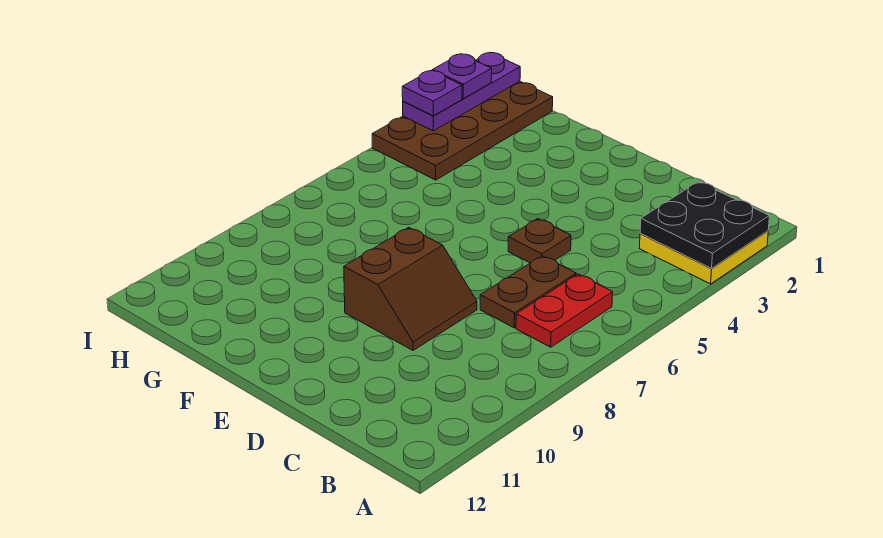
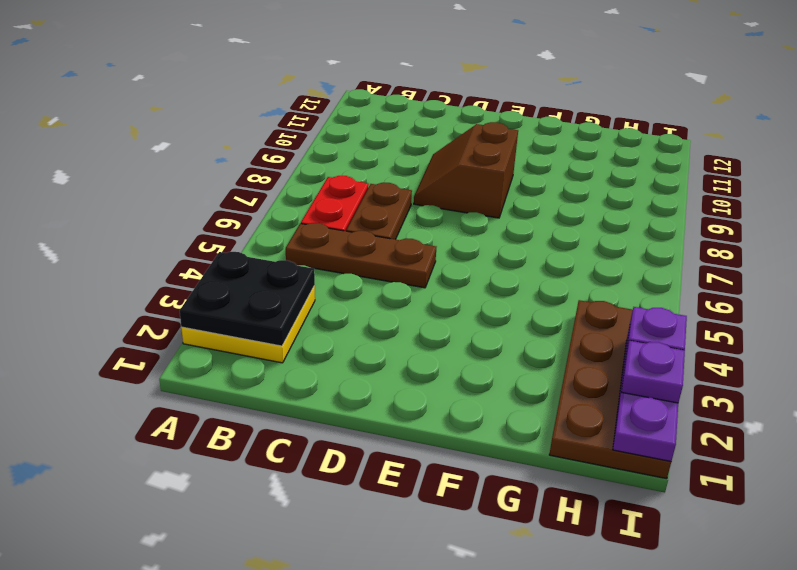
brown plate D5 level 1 -> brown plate B5:D5 level 1

